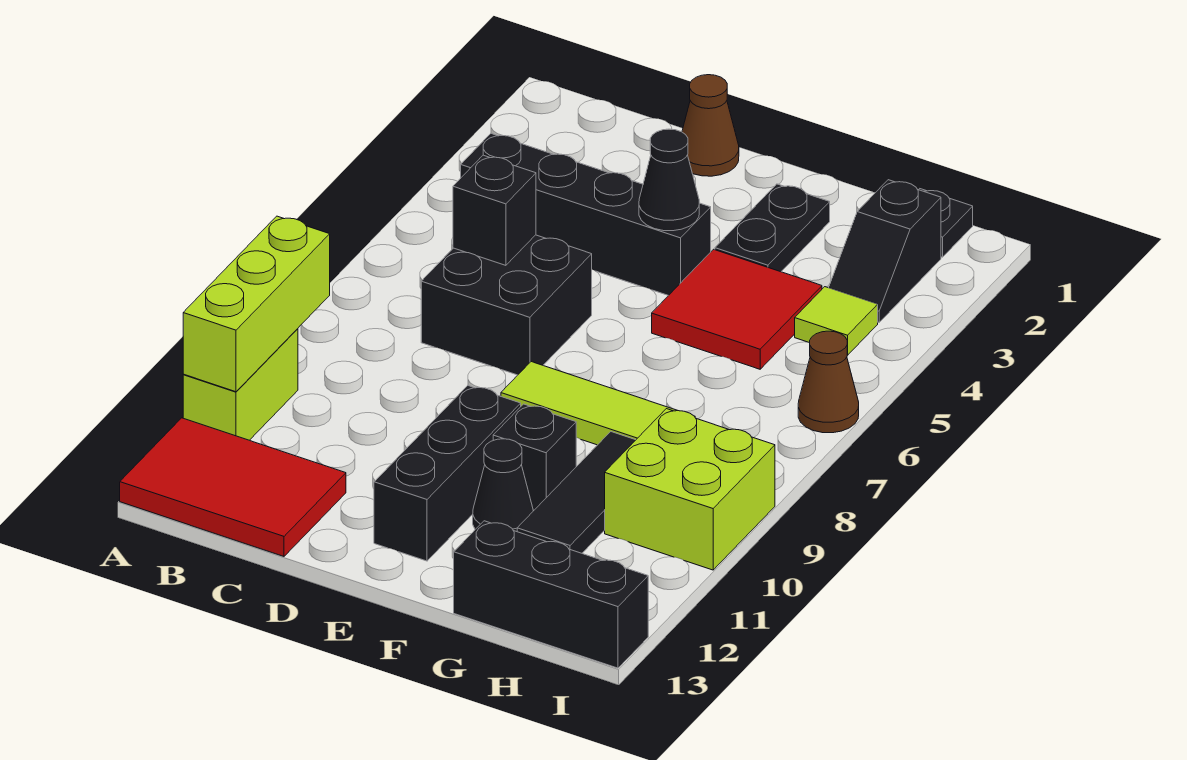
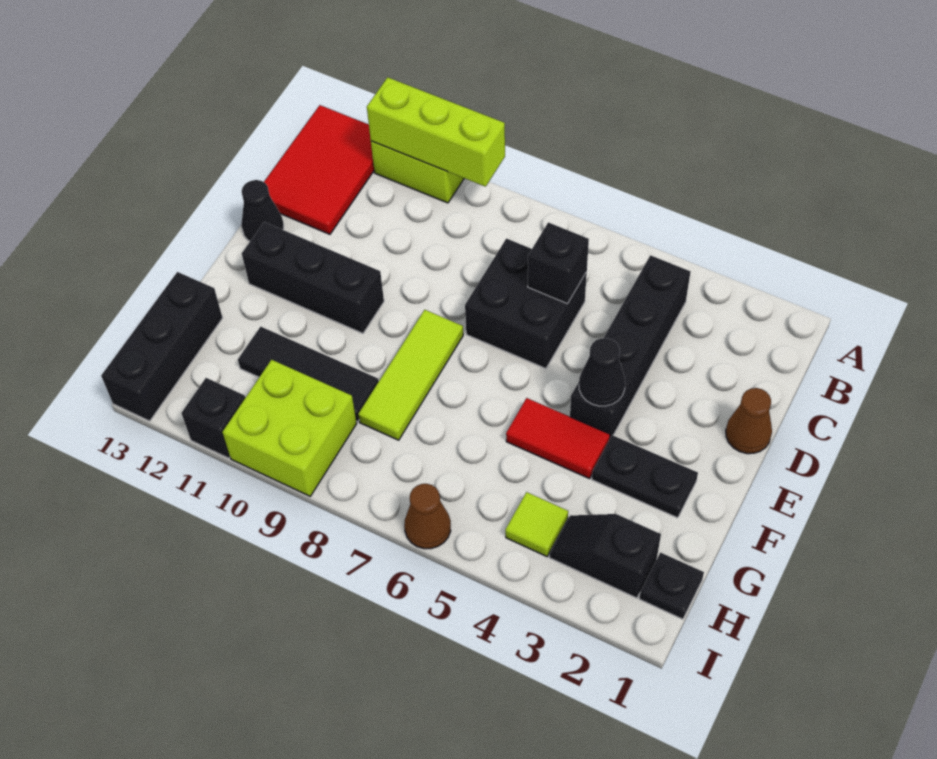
red tile F4:G5 level 1 -> red tile F4:F5 level 1
black brick F10 level 1 -> black brick I11 level 1
black cone F11 level 1 -> black cone D13 level 1

